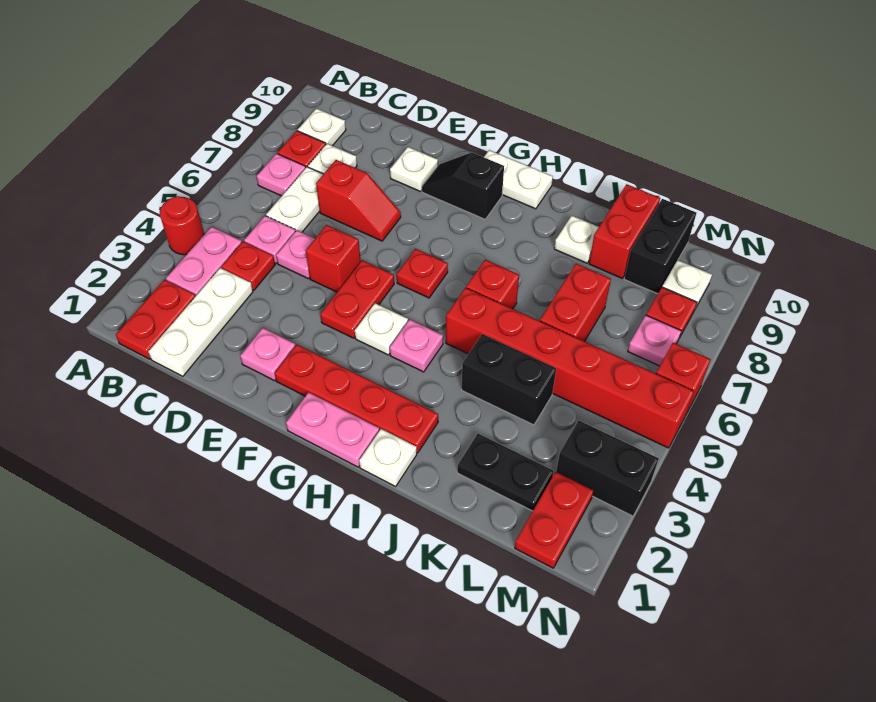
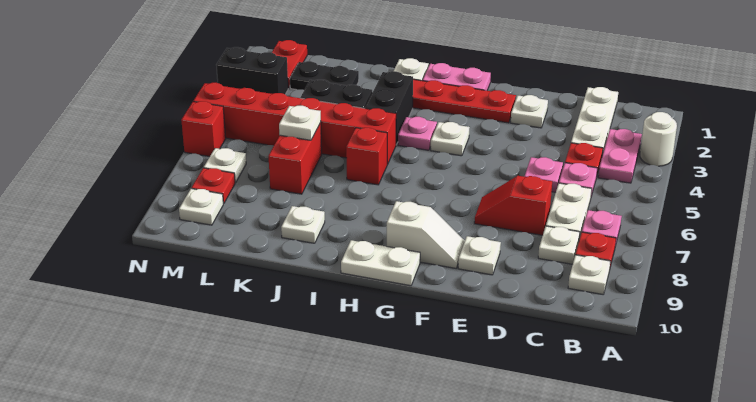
none -> white round brick A3 level 1
red round brick A4 level 1 -> none
red plate B1:B2 level 1 -> none
pink plate E2 level 1 -> white plate E2 level 1
red brick E5 level 1 -> none
red plate F4:F5 level 1 -> none
black slope F9:G9 level 1 top G -> white slope F9:G9 level 1 top G
red plate G6 level 1 -> none
none -> white plate K6 level 2
red brick K9:K10 level 1 -> none
black brick L9:L10 level 1 -> black brick I3:I4 level 1
pink plate M7 level 1 -> white plate M7 level 1

